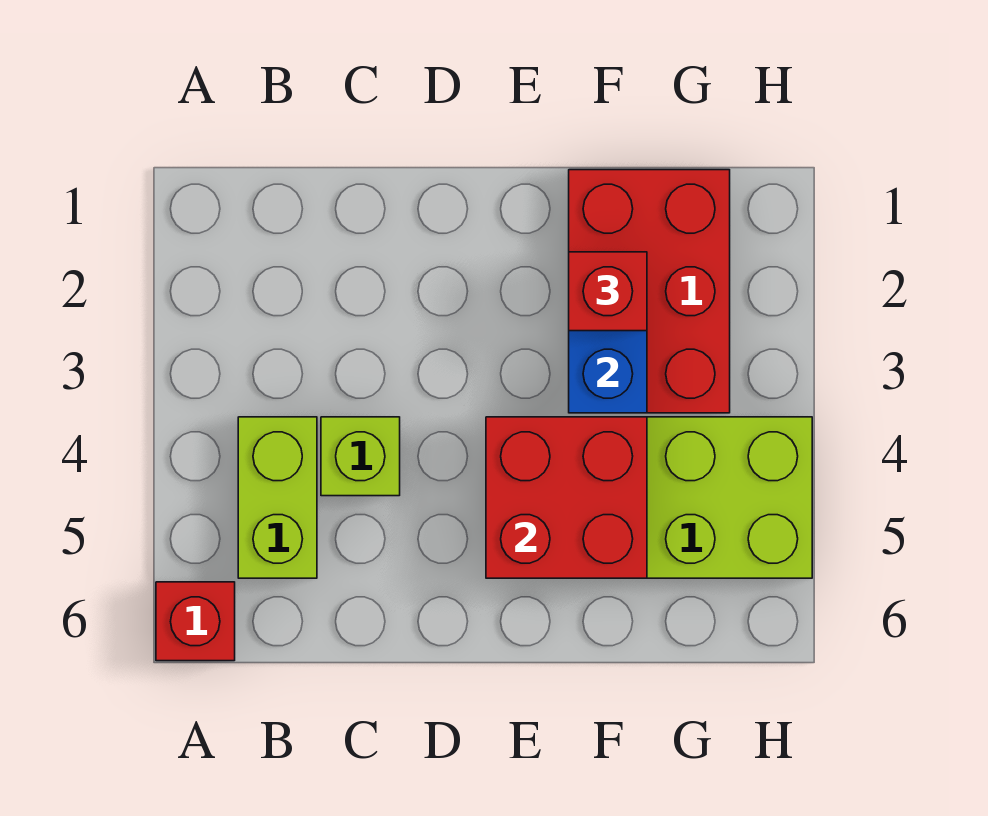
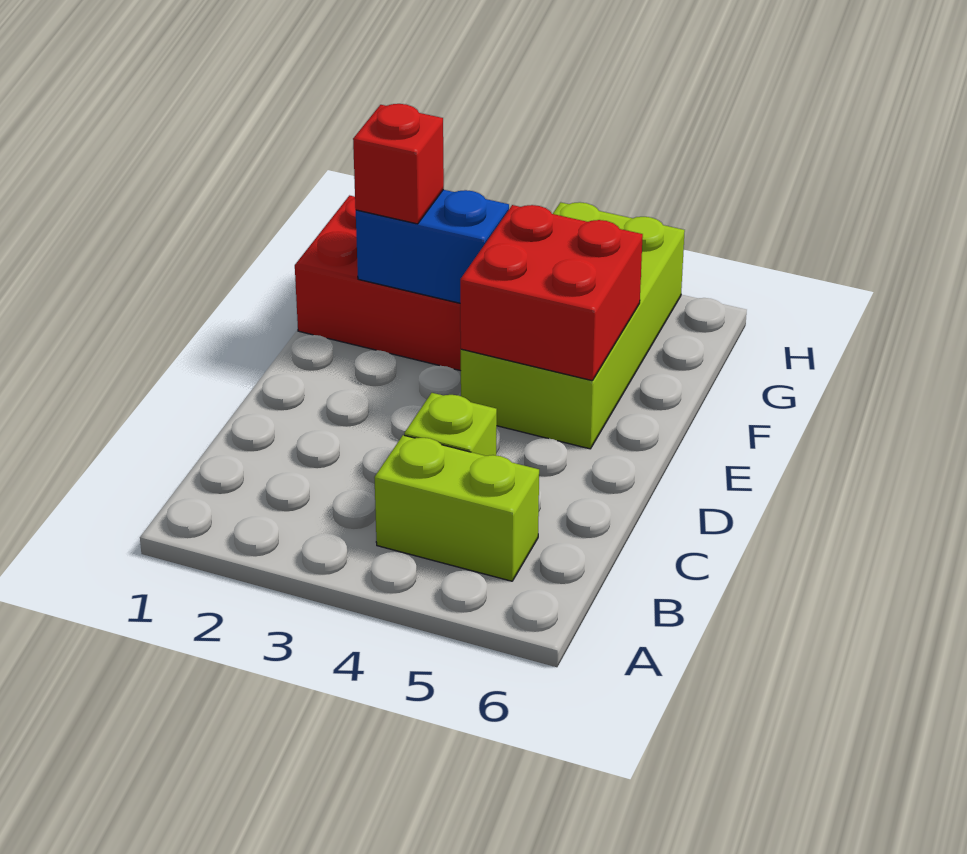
red brick A6 level 1 -> none

